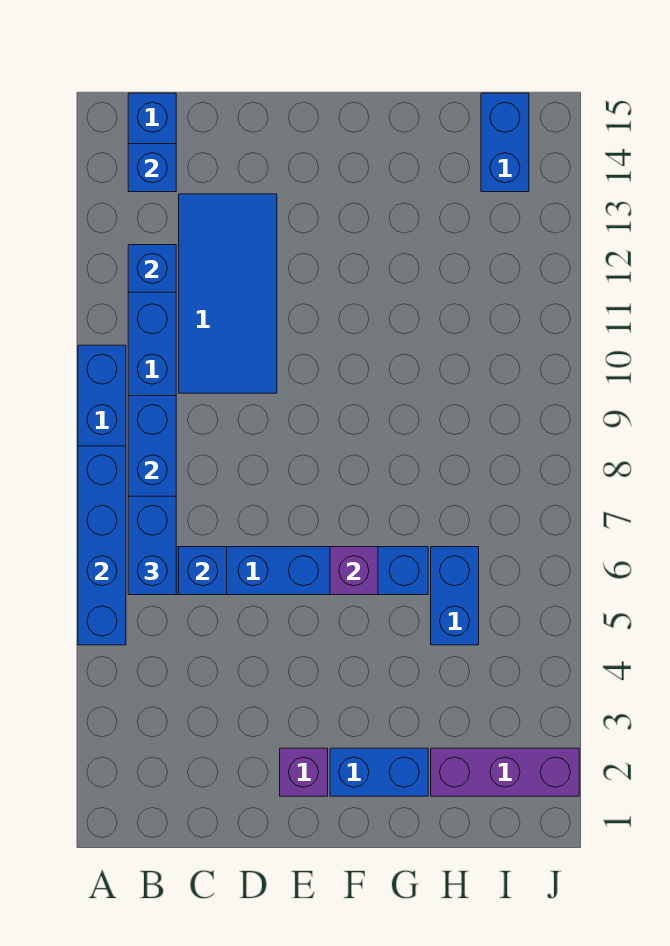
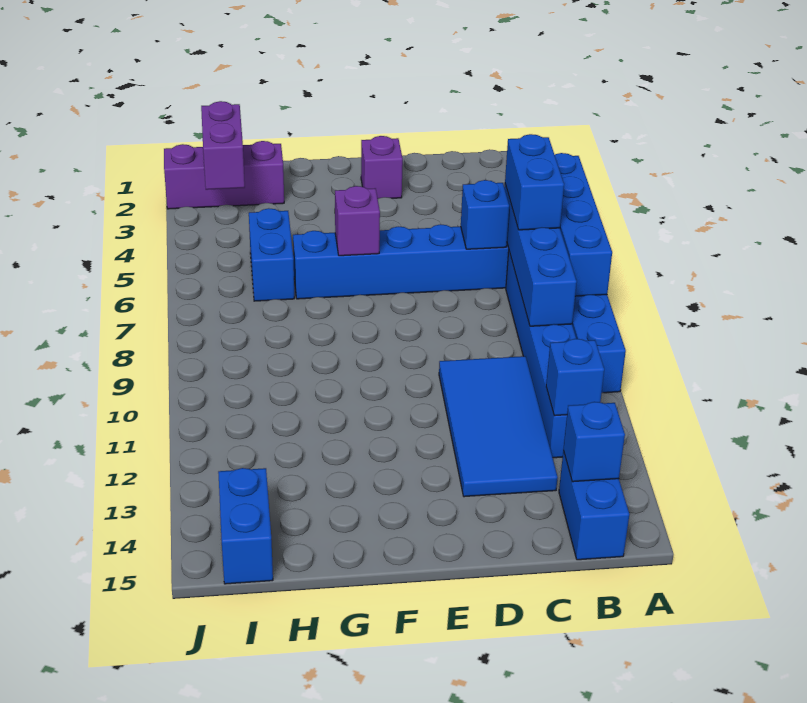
blue brick F2:G2 level 1 -> none
none -> purple brick I2:I3 level 2

